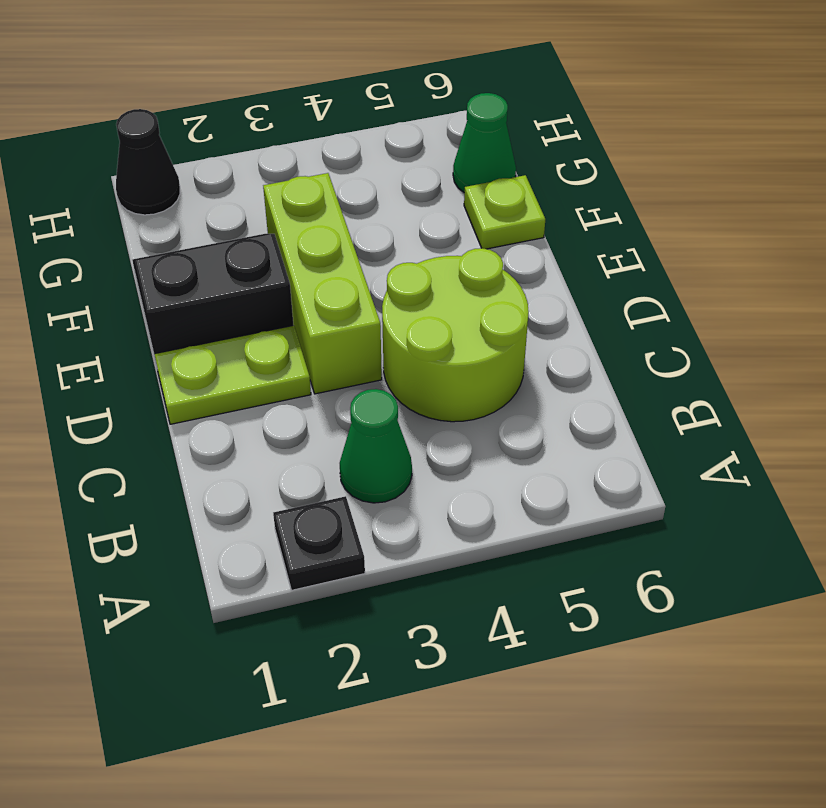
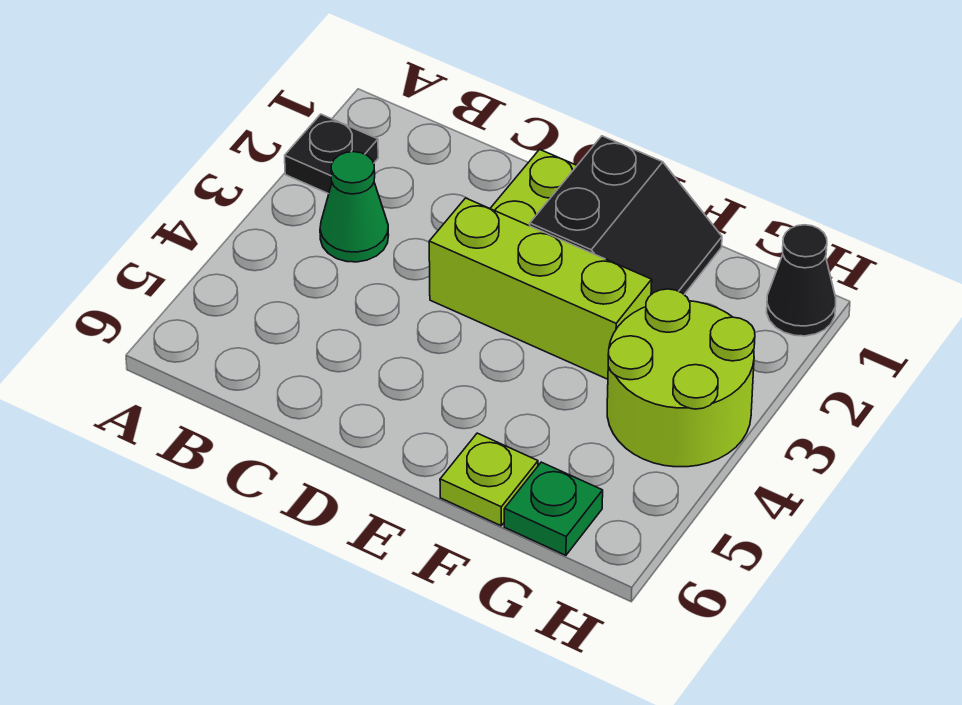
lime round brick C4:D5 level 1 -> lime round brick G3:H4 level 1
green cone G6 level 1 -> green plate G6 level 1

